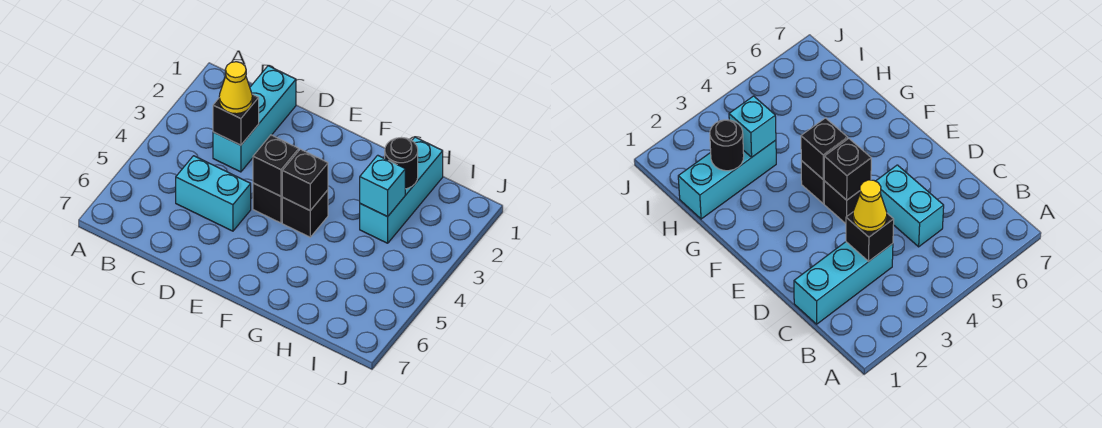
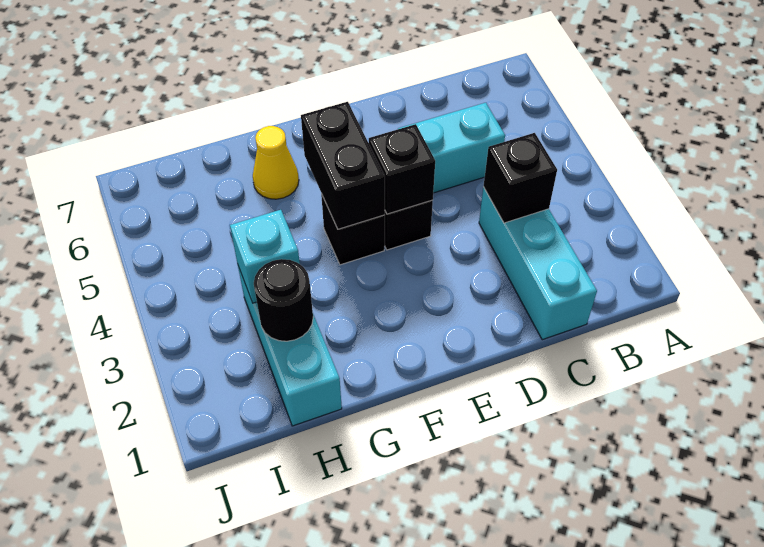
yellow cone C3 level 3 -> yellow cone G6 level 1
black brick F4 level 2 -> black brick F4:F5 level 2

